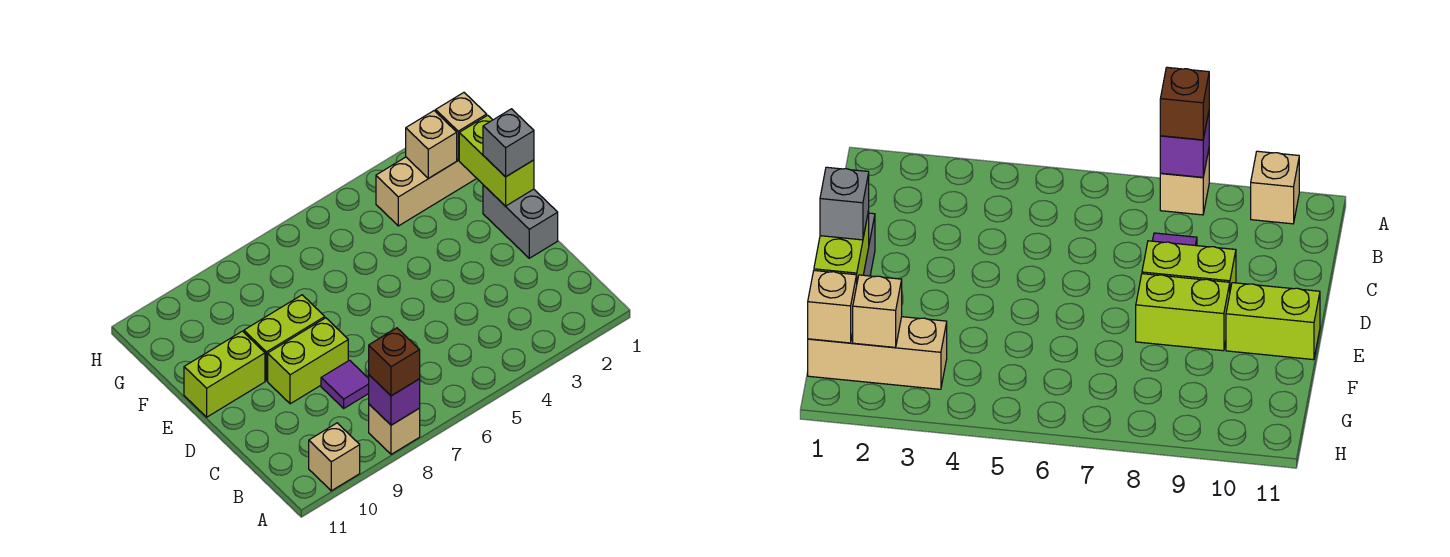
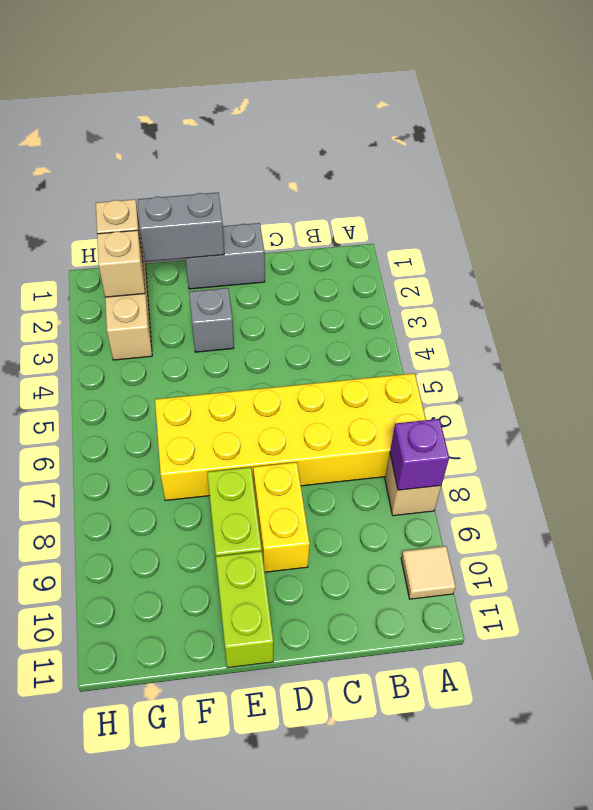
none -> yellow brick A6:F7 level 1
brown brick A8 level 3 -> none
tan brick A10 level 1 -> tan tile A10 level 1
purple tile C8 level 1 -> none
lime brick D8:D9 level 1 -> yellow brick D8:D9 level 1
lime brick E1:F1 level 2 -> grey brick E1:F1 level 2
grey brick E1 level 3 -> grey brick E3 level 1

